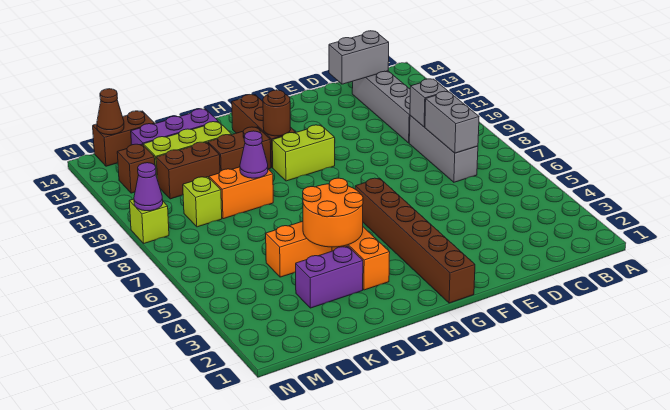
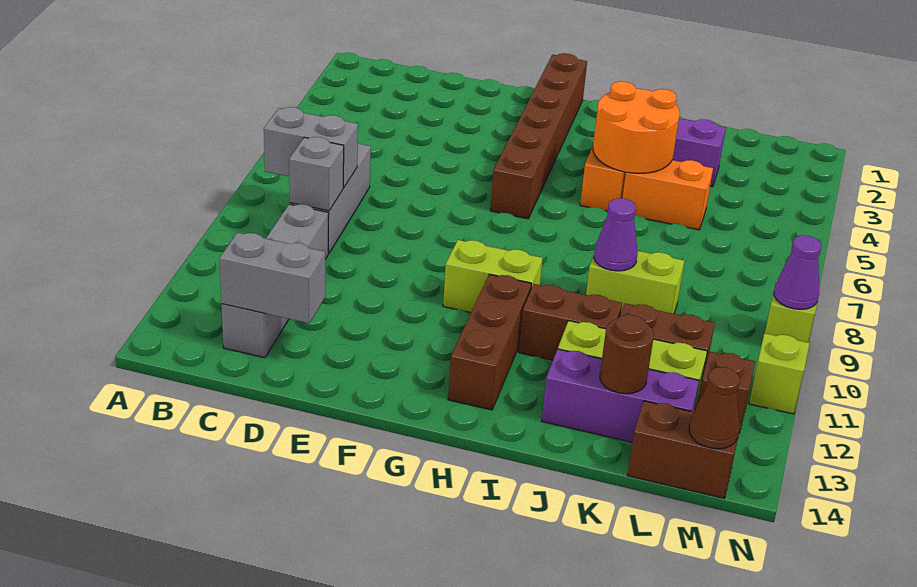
grey brick C7:C8 level 2 -> grey brick B8:C8 level 2
brown round brick H11 level 2 -> brown round brick K13 level 2
orange brick J9:K9 level 1 -> lime brick J9:K9 level 1
lime brick L9 level 1 -> lime brick N11 level 1

